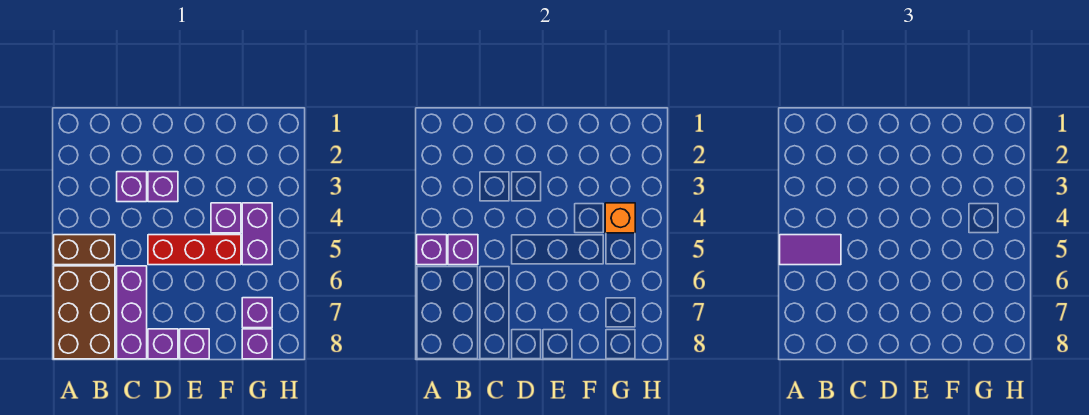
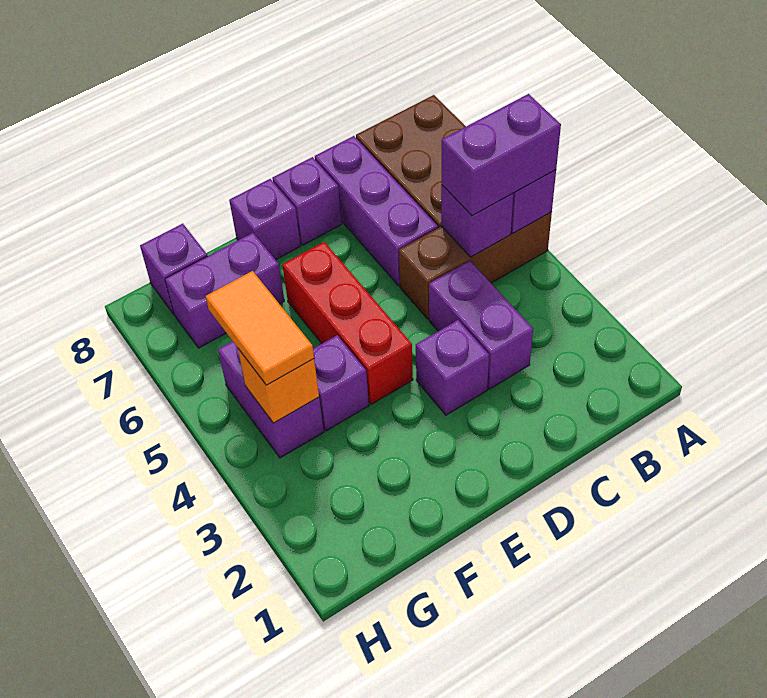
brown brick A5:B5 level 1 -> brown brick A5:C5 level 1
purple tile A5:B5 level 3 -> purple brick A5:B5 level 3
purple brick C3 level 1 -> purple brick C3:C4 level 1
red brick D5:F5 level 1 -> red brick E4:E6 level 1
none -> orange tile G4:G5 level 3
purple brick G7 level 1 -> purple brick F7:G7 level 1

